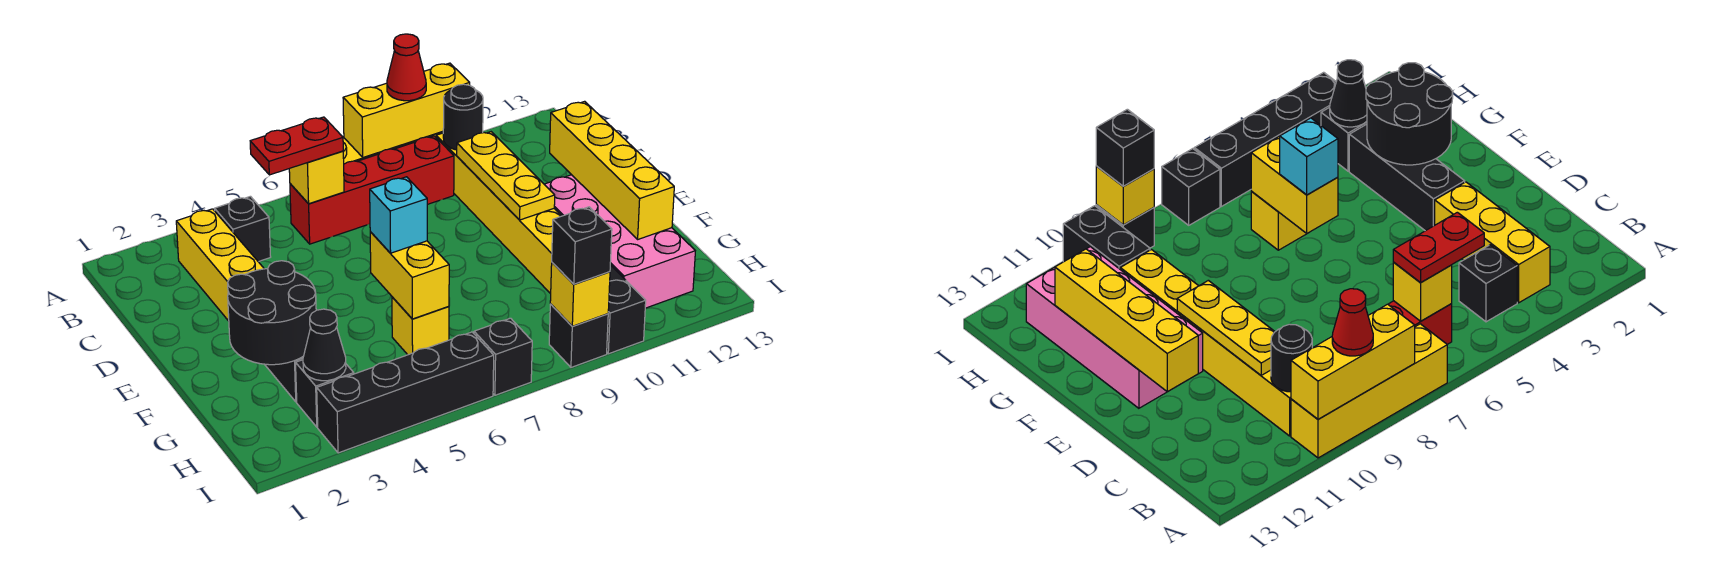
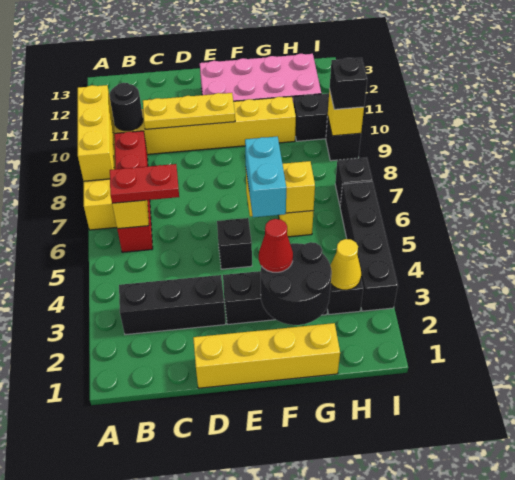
red cone A9 level 3 -> red cone F3 level 3
yellow brick B3:D3 level 1 -> black brick B3:D3 level 1
black brick B4 level 1 -> black brick E5 level 1
red plate B5:B6 level 3 -> red plate B6:C6 level 3
yellow brick D12:G12 level 2 -> yellow brick D1:G1 level 1
cyan brick F6 level 3 -> cyan brick F5:F6 level 3
black cone H3 level 2 -> yellow cone H3 level 2

